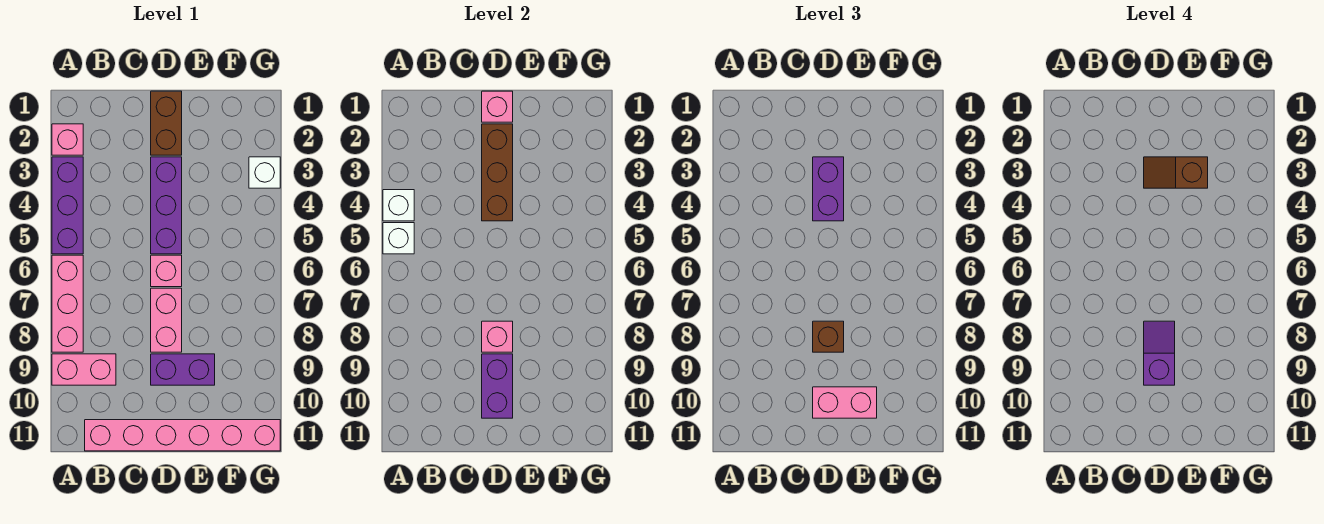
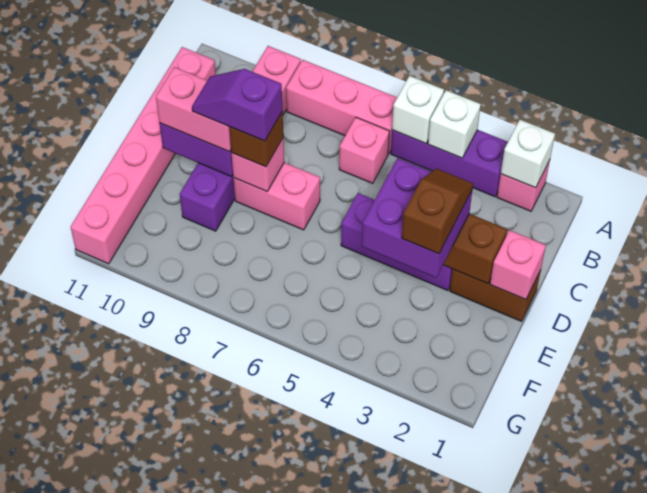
purple brick D3:D4 level 3 -> purple brick D3:E4 level 3
pink brick D6 level 1 -> pink brick B6 level 1
purple slope D8:D9 level 4 top 9 -> purple slope D8:D9 level 4 top 8
pink brick D10:E10 level 3 -> pink brick D9:D10 level 3
white brick G3 level 1 -> white brick A2 level 2

